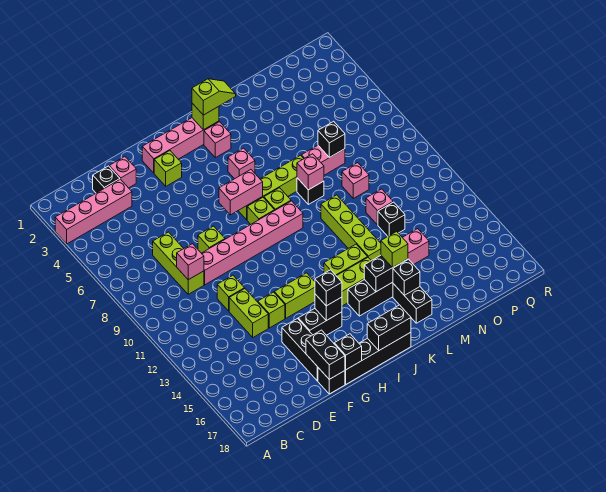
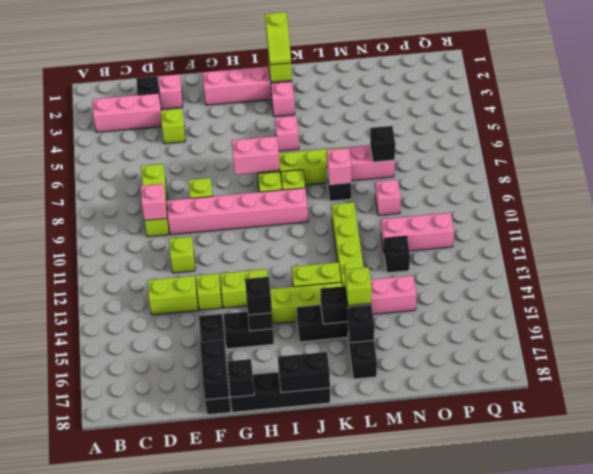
pink brick A3:D3 level 1 -> pink brick B3:D3 level 1
lime brick E12:E13 level 1 -> lime brick D13:E13 level 1
lime brick G3 level 1 -> lime brick E4 level 1
lime slope J2:K2 level 3 top J -> lime slope J1:J2 level 3 top 1
pink brick N11 level 1 -> pink brick N11:P11 level 1

